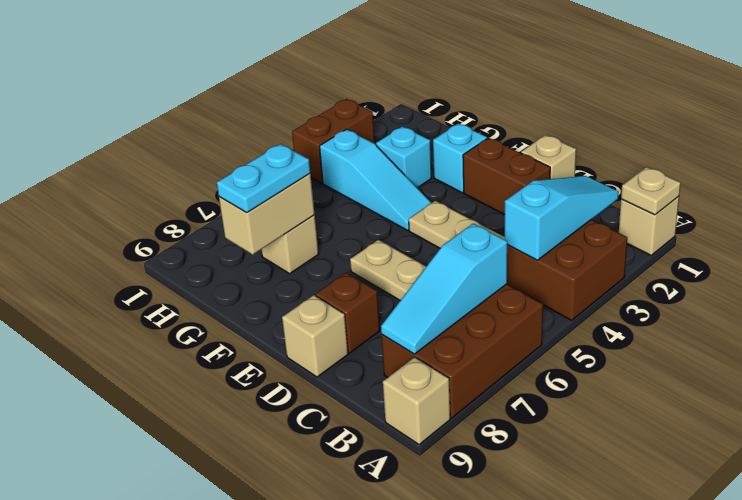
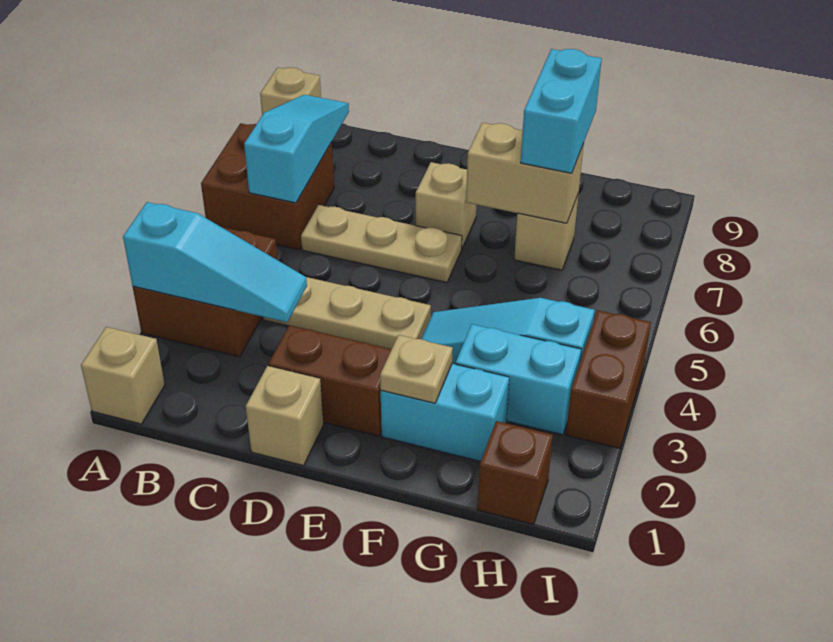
tan plate A1 level 2 -> tan plate F2 level 2
brown brick A6:B8 level 1 -> brown brick A6:B7 level 1
cyan slope B2:B4 level 2 top 4 -> cyan slope A3:C3 level 2 top A
brown brick D8 level 1 -> brown brick H1 level 1
tan brick D9 level 1 -> tan brick E7 level 1
cyan brick F2 level 1 -> cyan brick F2:G2 level 1
cyan brick G3 level 1 -> cyan brick G3:H3 level 1
tan brick G7:G8 level 2 -> tan brick F7:G7 level 2
cyan plate G7:G8 level 3 -> cyan brick G7:G8 level 3

